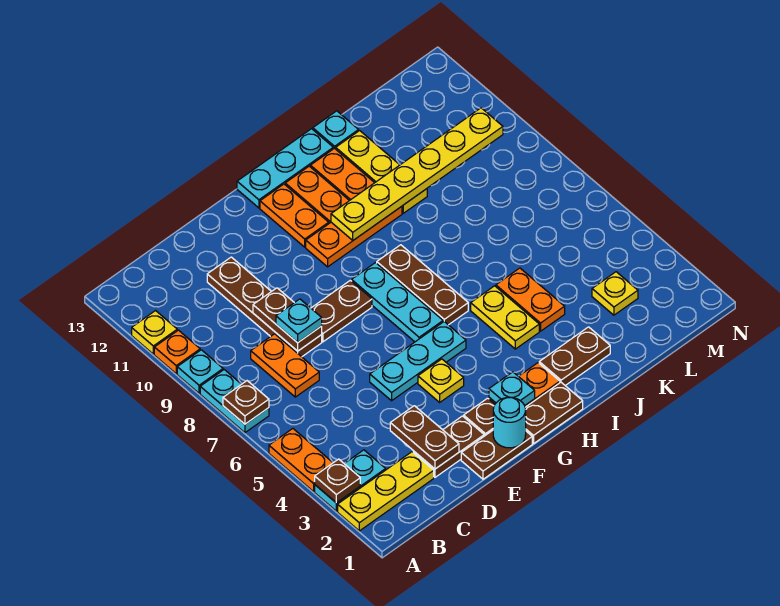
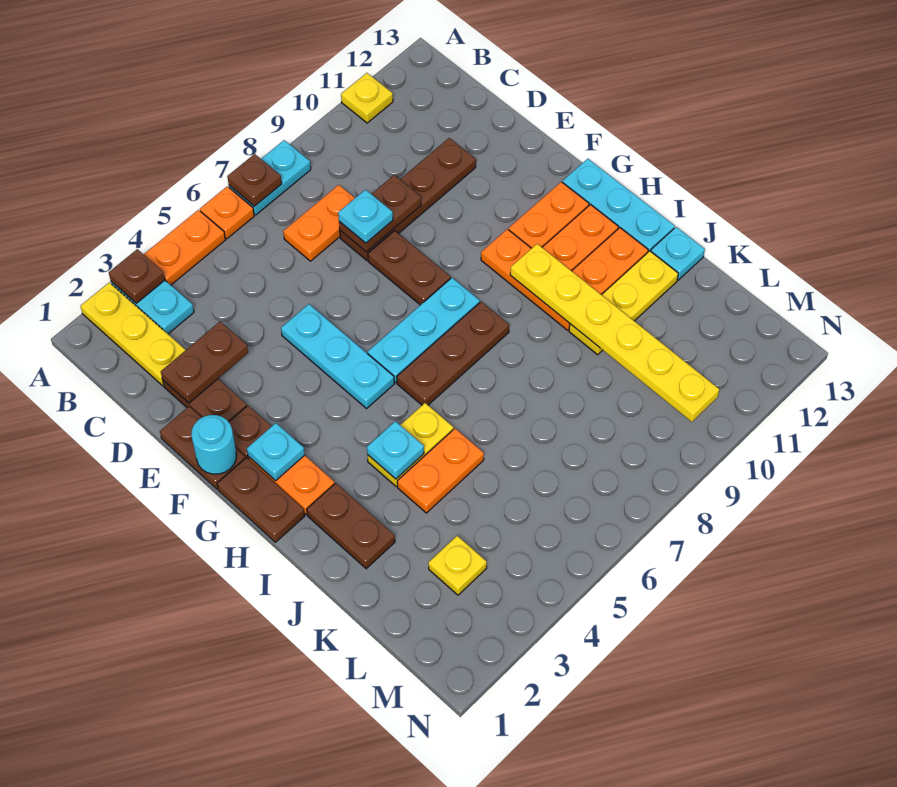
cyan plate A9 level 1 -> cyan plate I4 level 2
orange plate A10 level 1 -> orange plate A6 level 1
yellow plate F4 level 1 -> none

